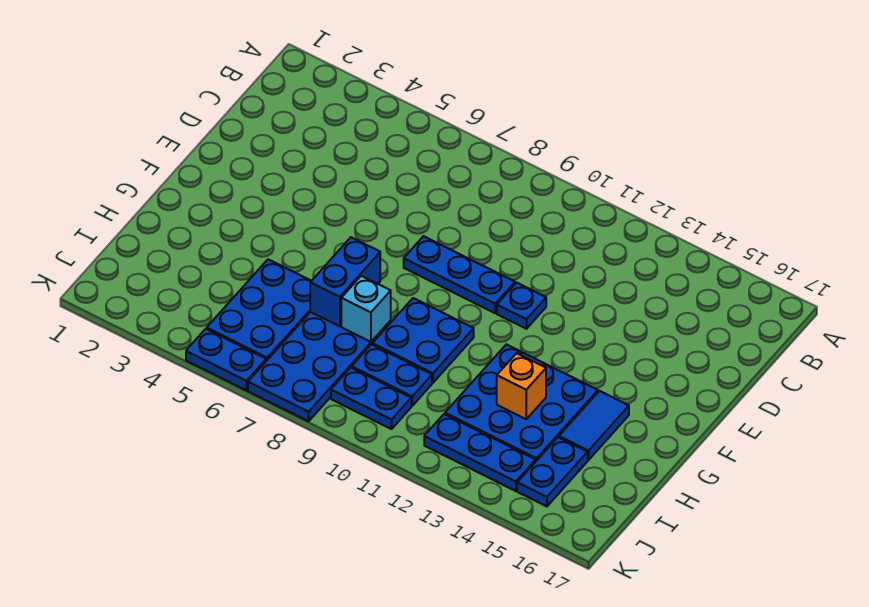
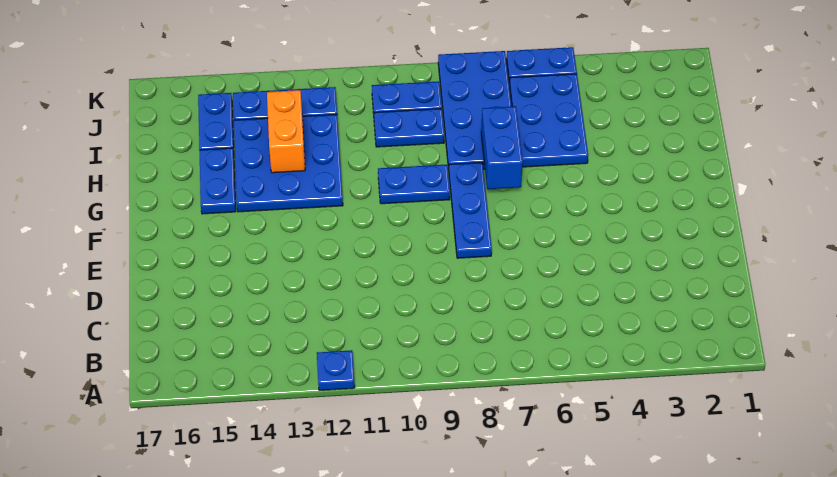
blue plate E8:E10 level 1 -> blue plate E8:G8 level 1
blue plate E11 level 1 -> blue plate A12 level 1
blue plate G9:H10 level 1 -> blue plate G9:G10 level 1
blue tile G15:H15 level 1 -> blue plate G15:H15 level 1
cyan brick H8 level 2 -> none
orange brick H13 level 2 -> orange brick H13:I13 level 2

